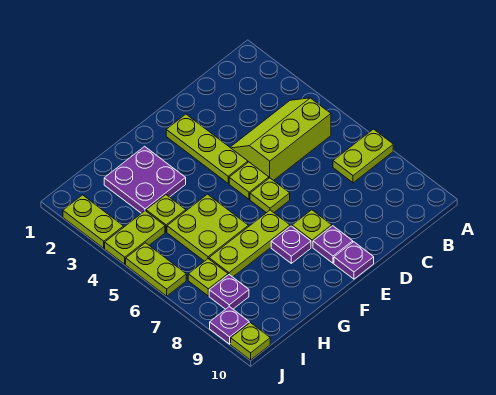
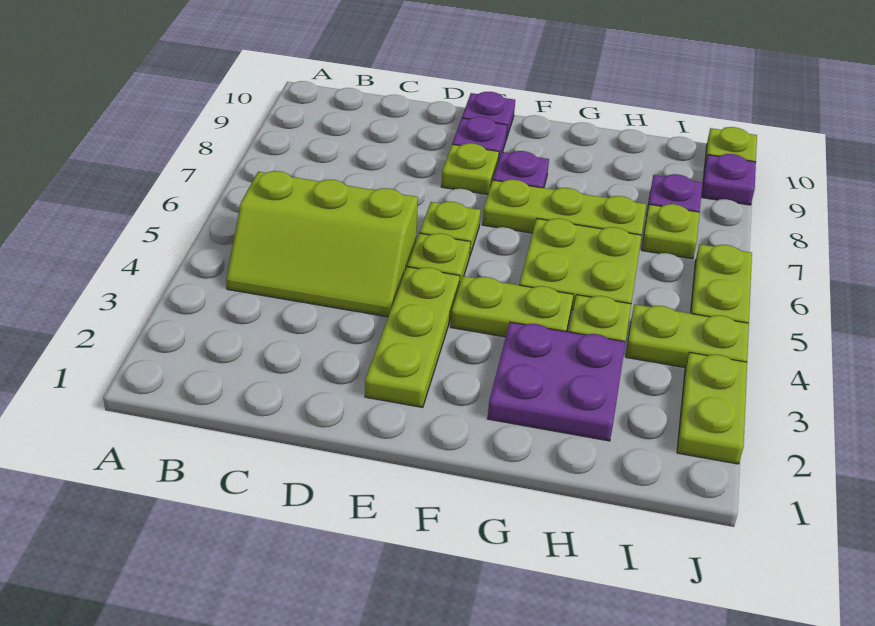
lime plate A7:B7 level 1 -> lime plate F4:G4 level 1

